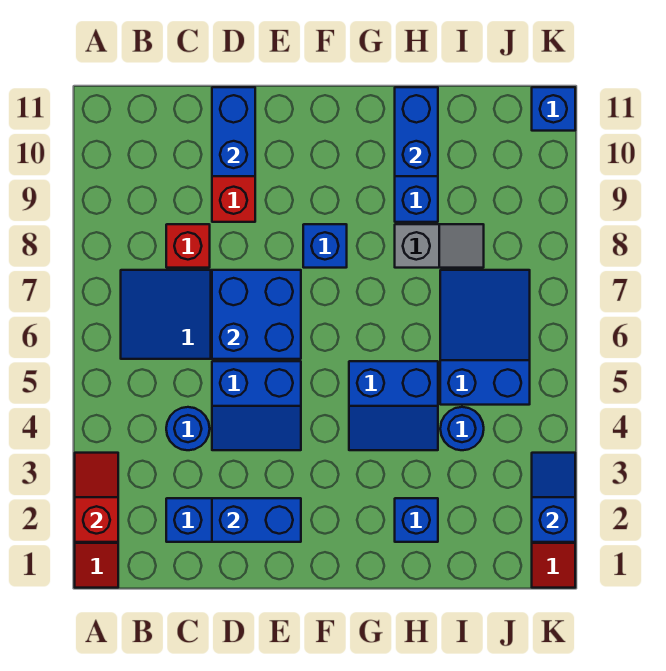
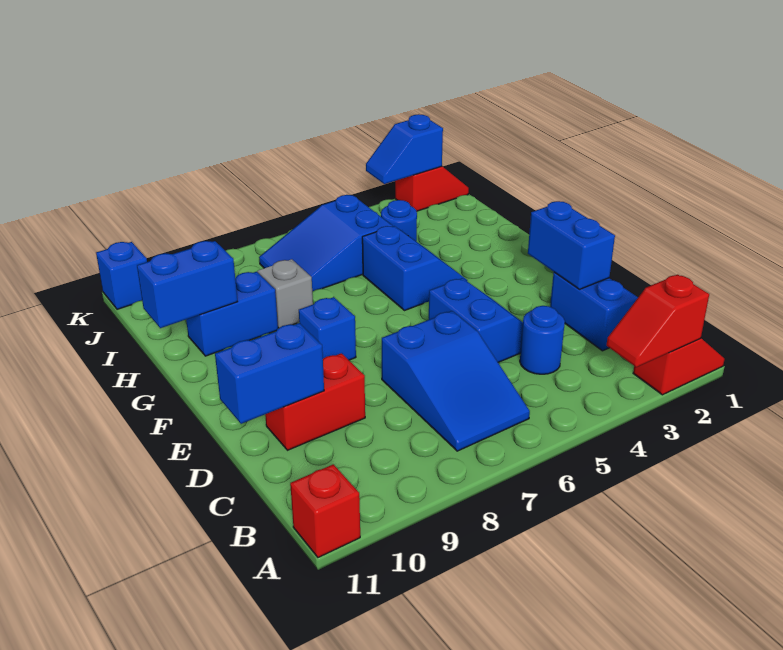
red brick C8 level 1 -> red brick A11 level 1
blue brick D6:E7 level 2 -> none
blue brick H2 level 1 -> none

